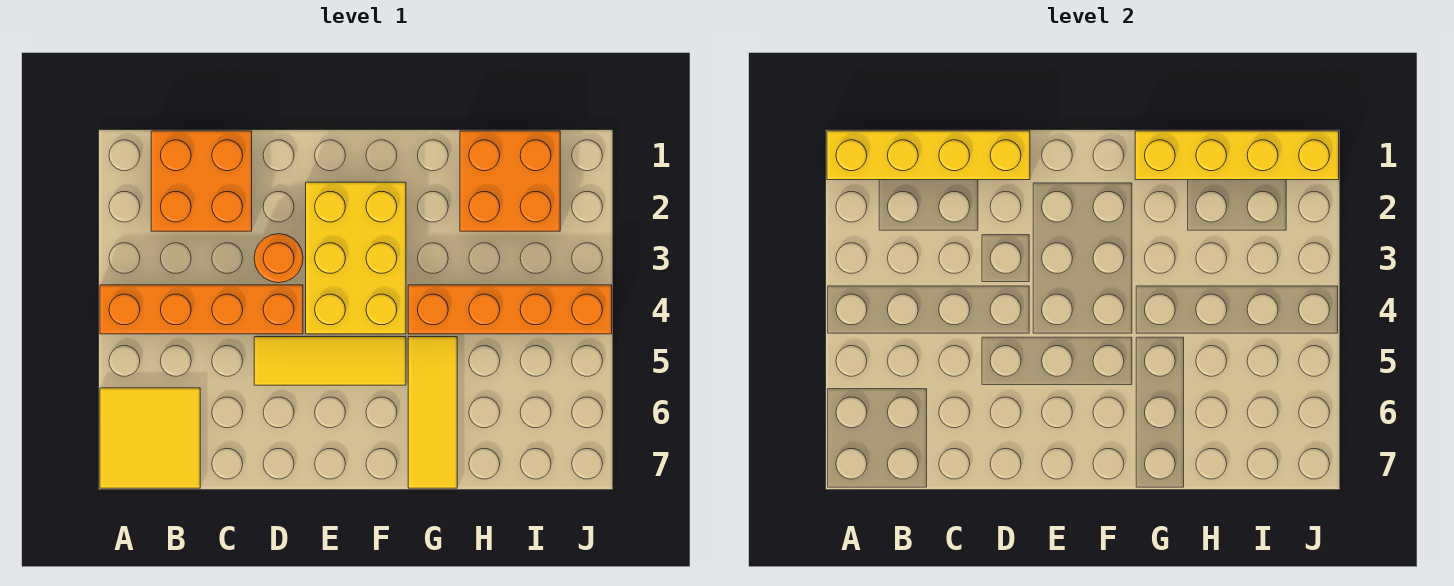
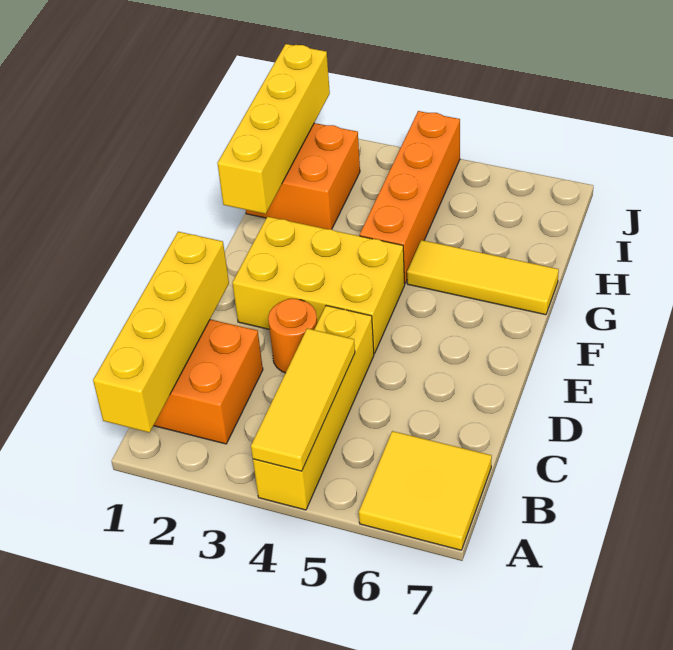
orange brick A4:D4 level 1 -> yellow brick A4:D4 level 1
yellow tile D5:F5 level 1 -> yellow tile A4:C4 level 2

